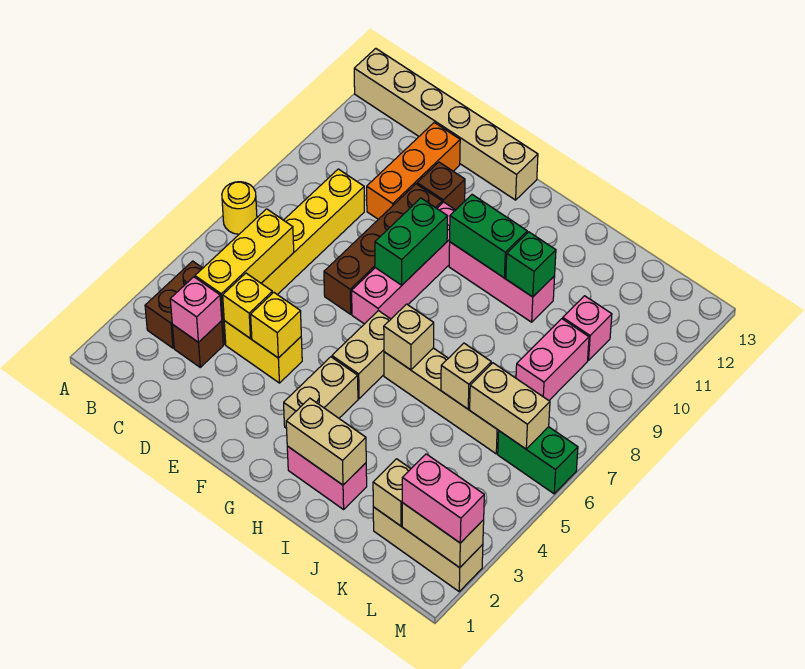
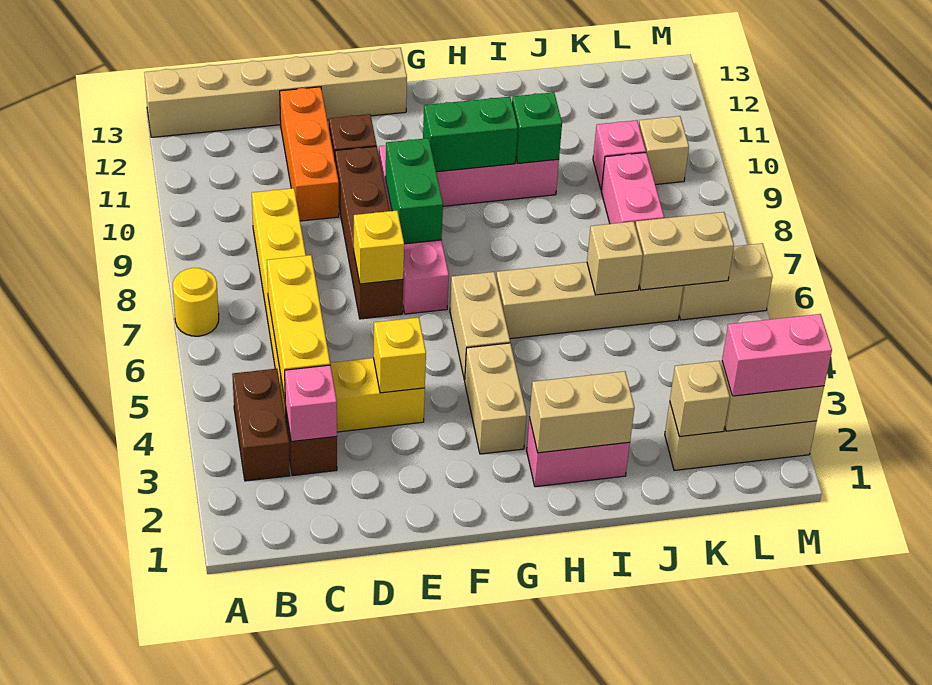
yellow brick D4 level 2 -> yellow brick E7 level 2
tan brick H6 level 2 -> tan brick L10 level 1
green brick L6:M6 level 1 -> tan brick L6:M6 level 1

